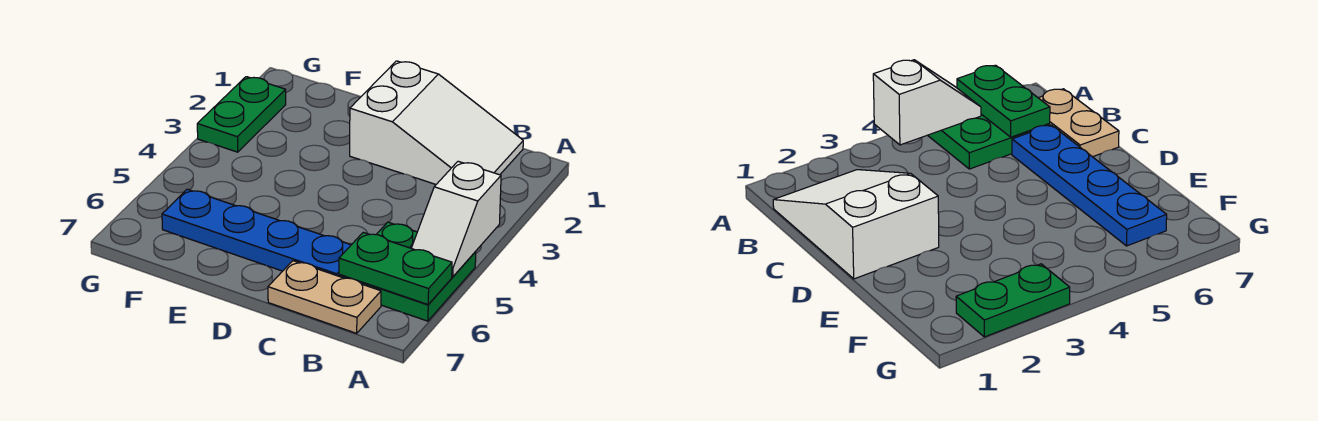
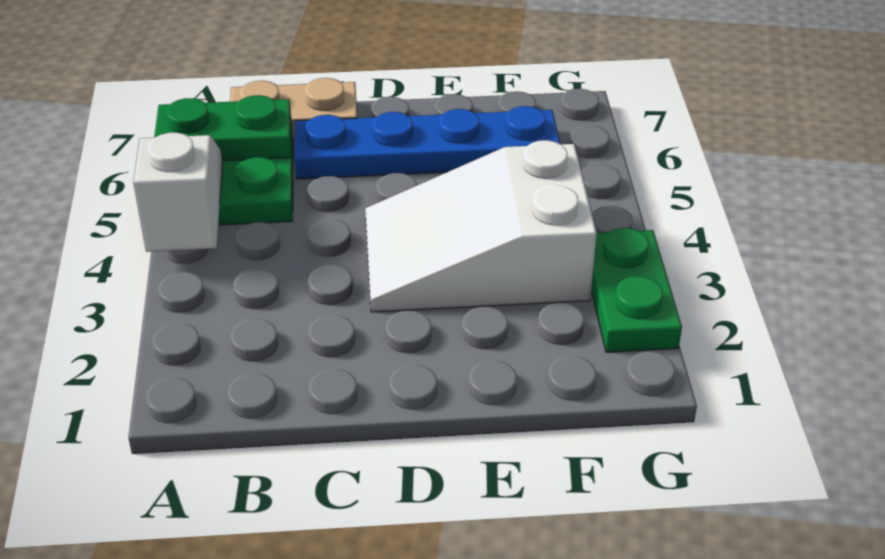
white slope B1:D2 level 1 top D -> white slope D3:F4 level 1 top F

